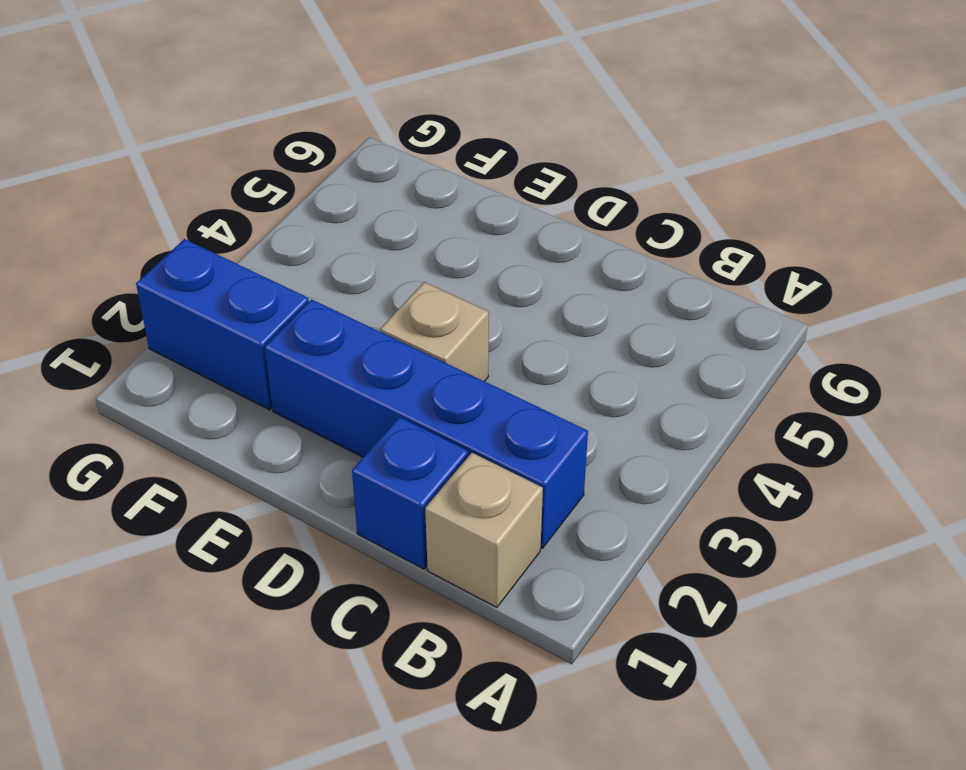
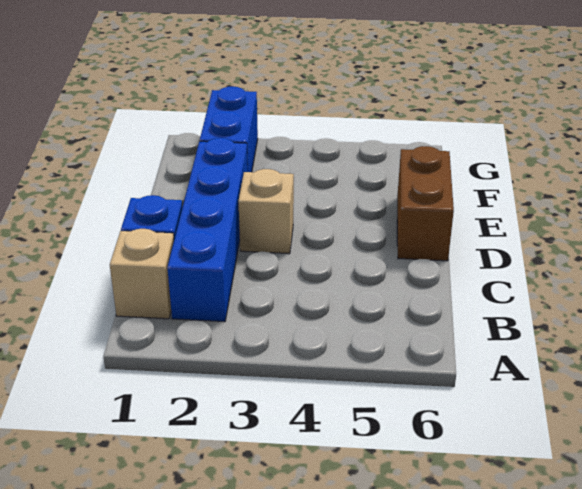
none -> brown brick D6:E6 level 1

